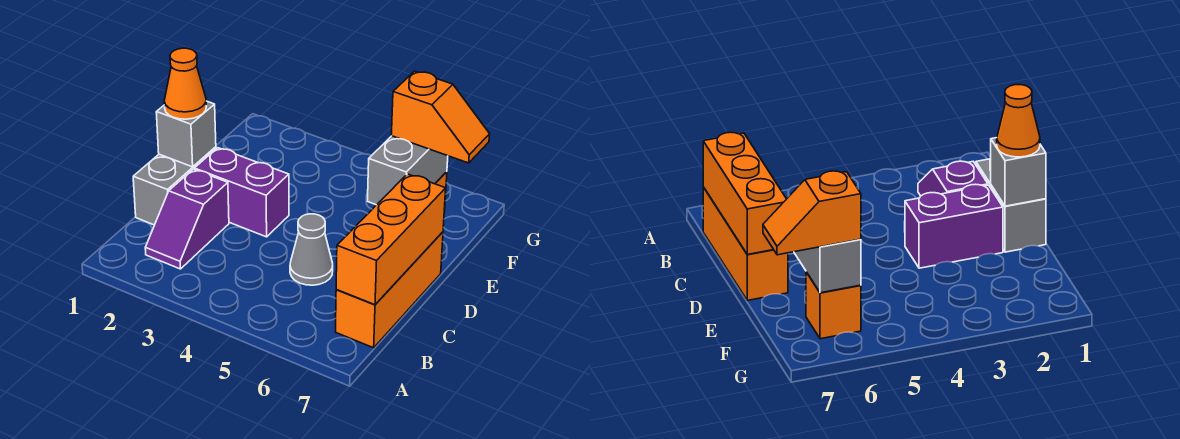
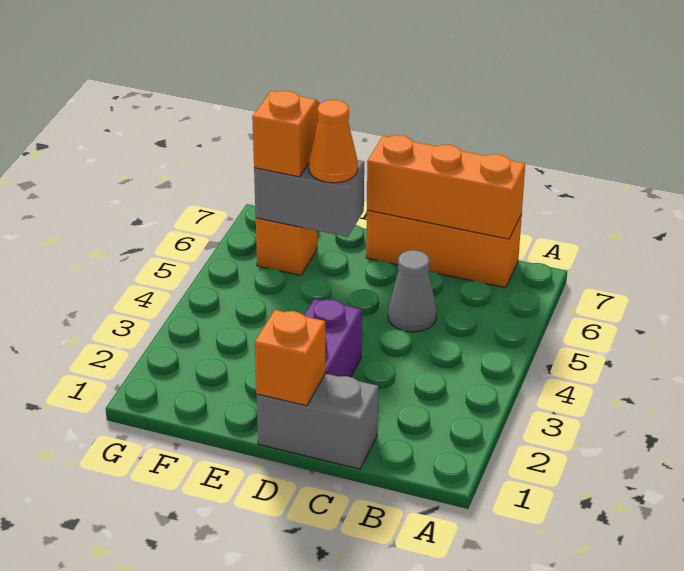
purple slope B2:C2 level 1 top C -> none
grey brick D1 level 2 -> orange brick D1 level 2
orange cone D1 level 3 -> orange cone E6 level 3

